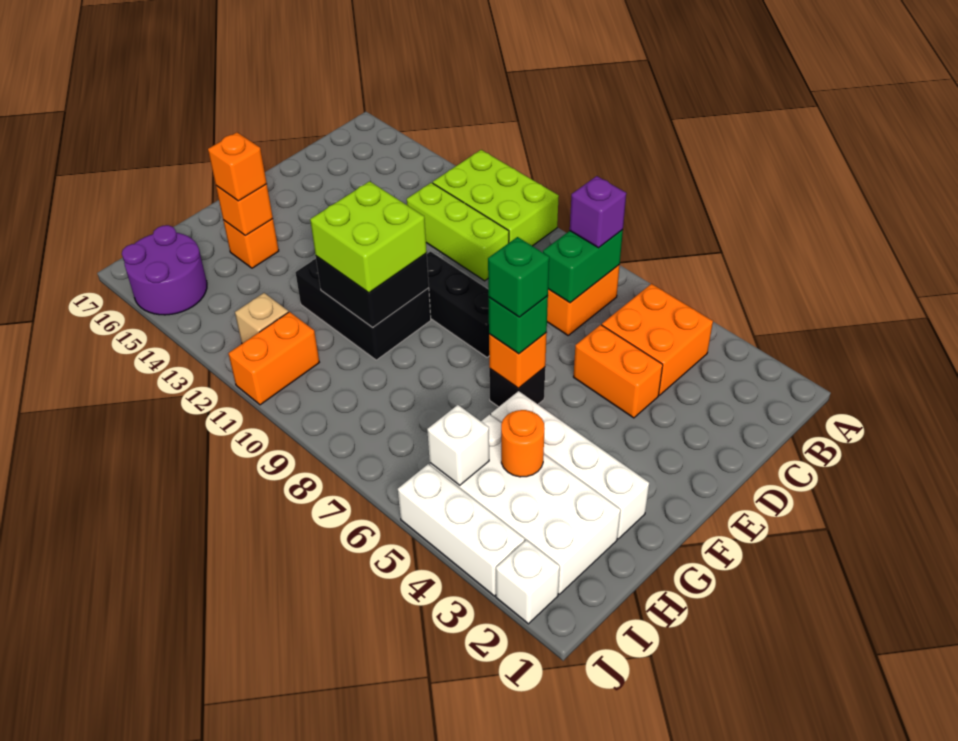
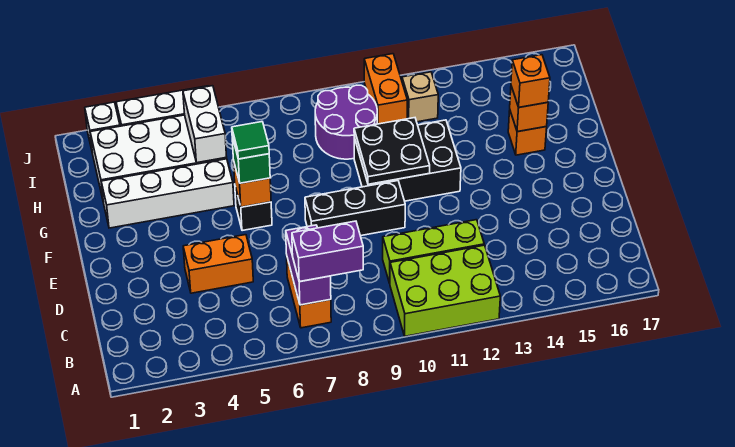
orange brick B4:C5 level 1 -> none
green brick B7:C7 level 2 -> purple brick B7:C7 level 2
purple brick B7 level 3 -> purple brick B7:B8 level 3
green brick F6 level 4 -> green tile F6 level 4
black brick F10:G11 level 2 -> black plate F10:G11 level 2
lime brick F10:G11 level 3 -> none
orange round brick H4 level 2 -> none
white brick I5 level 2 -> white brick H5:I5 level 2
purple round brick I15:J16 level 1 -> purple round brick H9:I10 level 1

